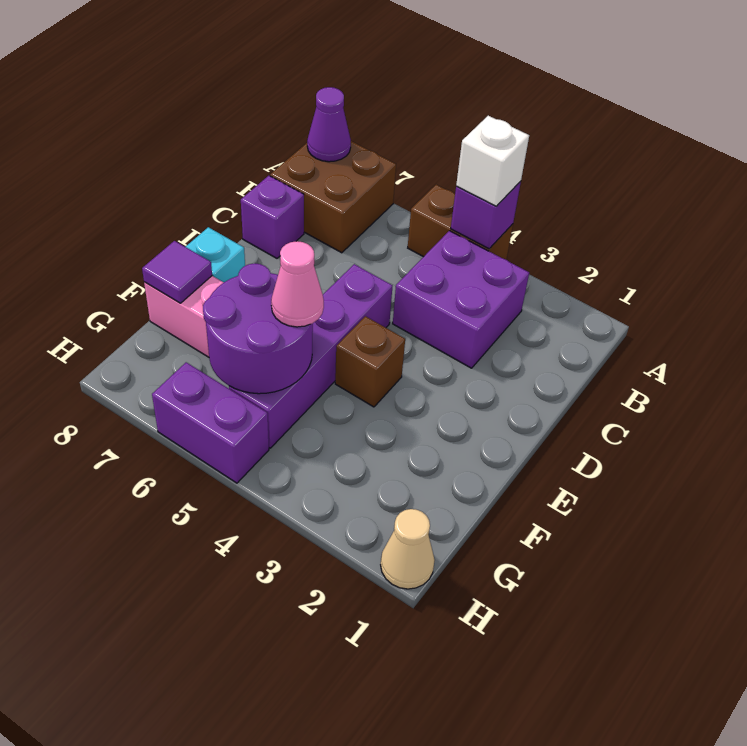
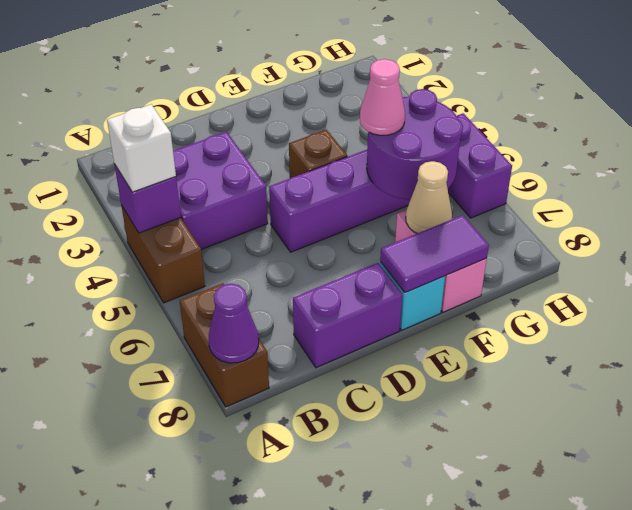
brown brick A7:B8 level 1 -> brown brick A7:A8 level 1
purple brick C8 level 1 -> purple brick C8:D8 level 1
purple tile F8 level 2 -> purple tile E8:F8 level 2
tan cone H1 level 1 -> tan cone F7 level 2

